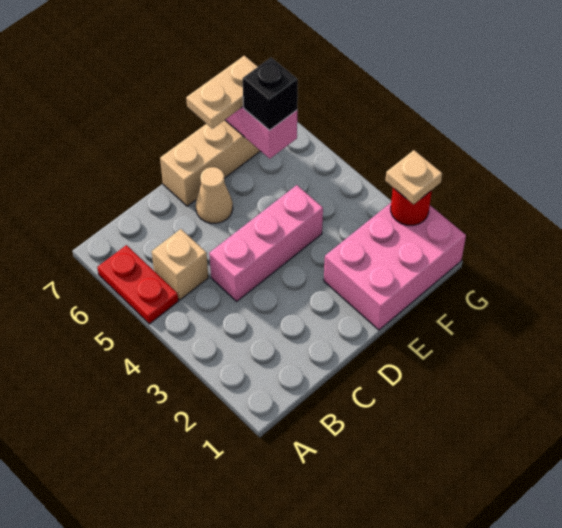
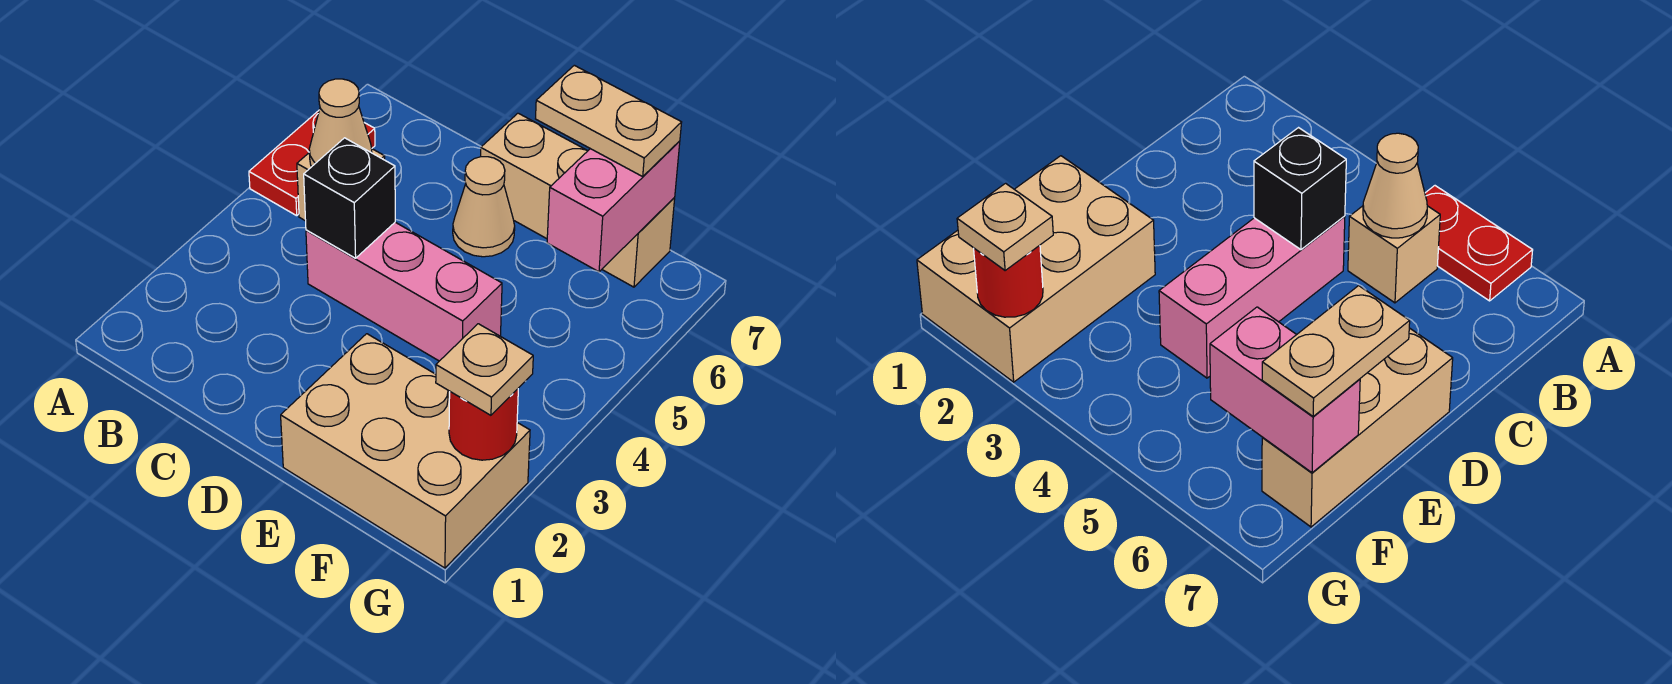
none -> tan cone B5 level 2
pink brick E1:G2 level 1 -> tan brick E1:G2 level 1
black brick F6 level 3 -> black brick C4 level 2

